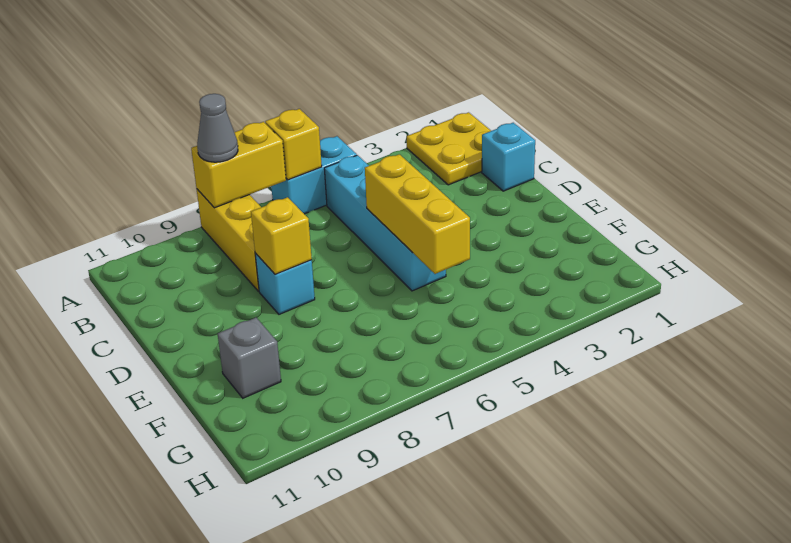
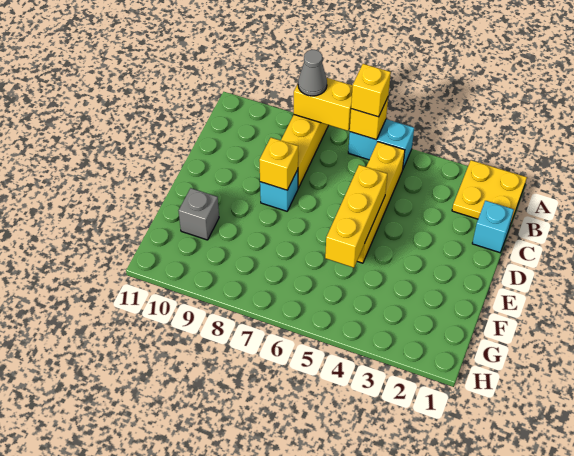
none -> yellow brick A6 level 3
cyan brick B5:E5 level 1 -> yellow brick B5:E5 level 1

